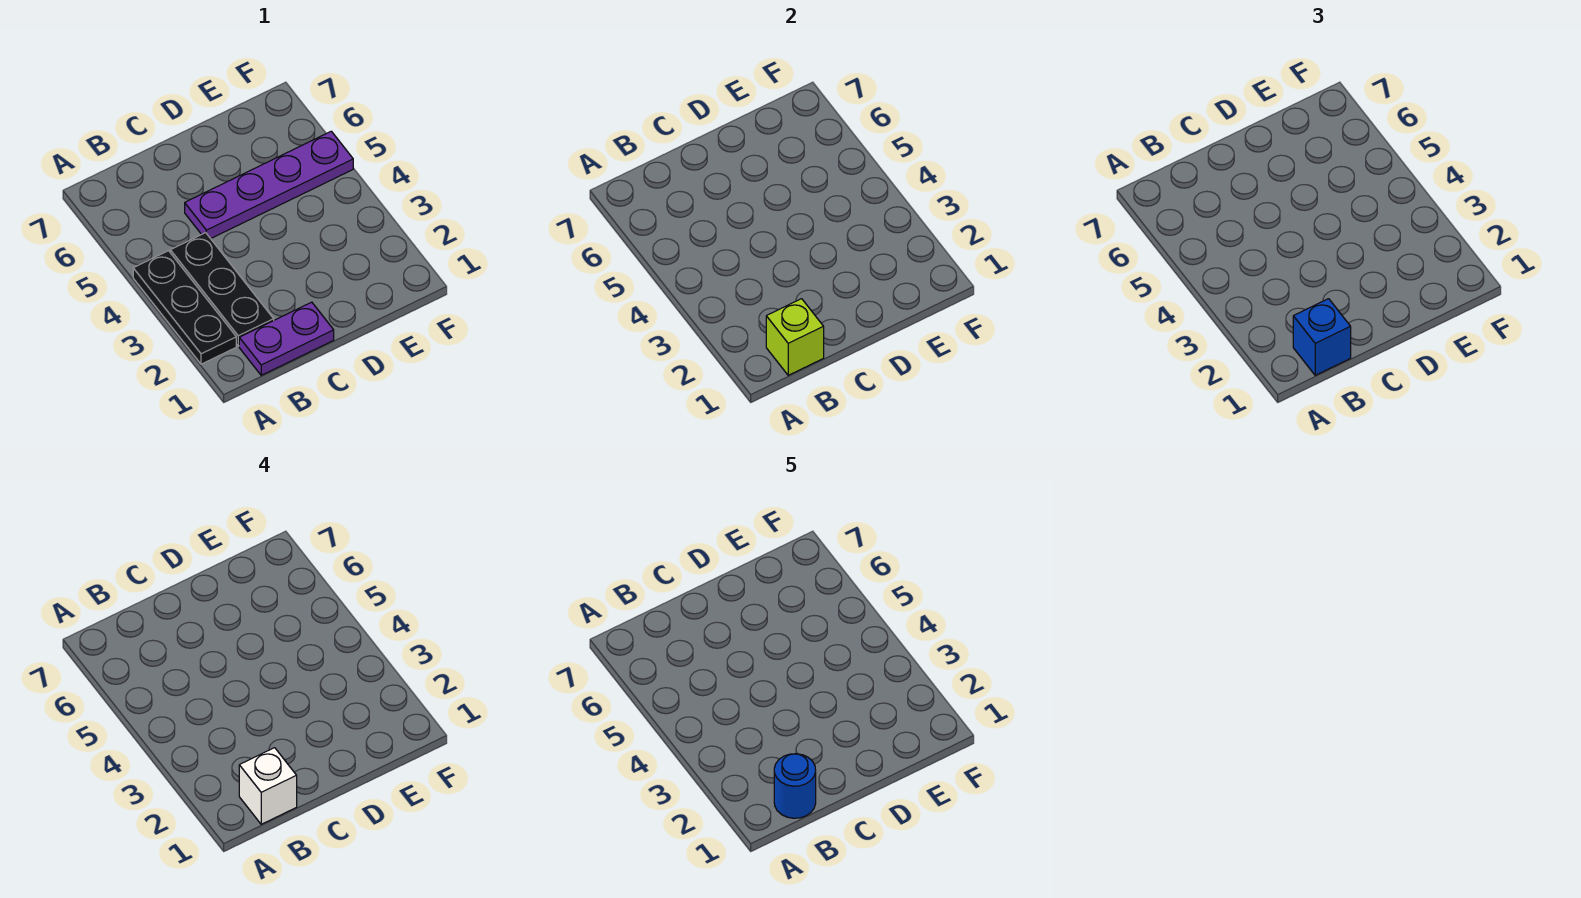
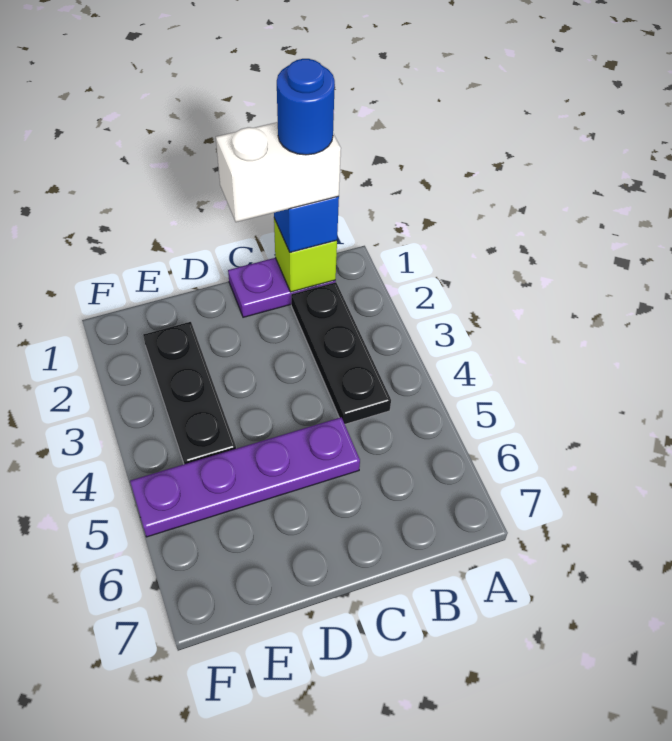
black plate A2:A4 level 1 -> black plate E2:E4 level 1
white brick B1 level 4 -> white brick B1:C1 level 4

